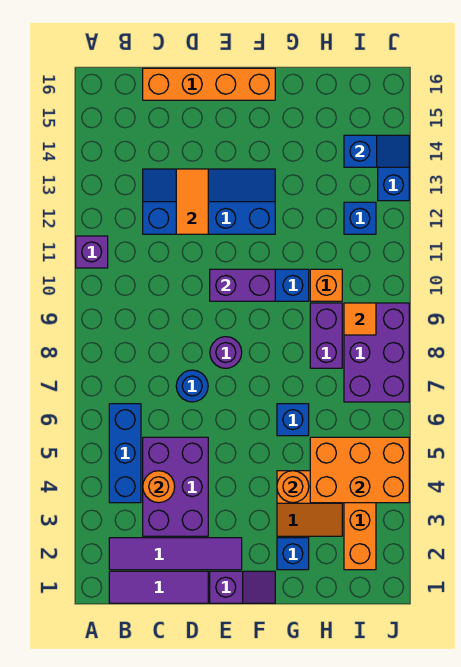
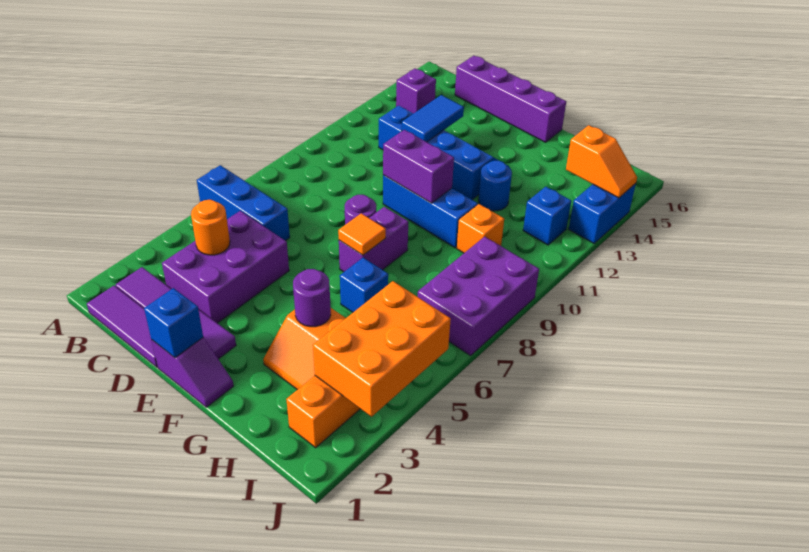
purple brick A11 level 1 -> purple brick B14 level 1
blue brick B4:B6 level 1 -> blue brick A6:C6 level 1
orange brick C16:F16 level 1 -> purple brick C16:F16 level 1
blue round brick D7 level 1 -> blue round brick G12 level 1
orange tile D12:D13 level 2 -> blue tile D12:D13 level 2
blue brick G2 level 1 -> blue brick E1 level 2
orange round brick G4 level 2 -> purple round brick G4 level 2
orange brick H4:J5 level 2 -> orange brick I3:J5 level 2
purple brick H8:H9 level 1 -> purple brick F7:F8 level 1
orange tile I9 level 2 -> orange tile F7 level 2
blue slope I14:J14 level 2 top I -> orange slope I14:J14 level 2 top I

